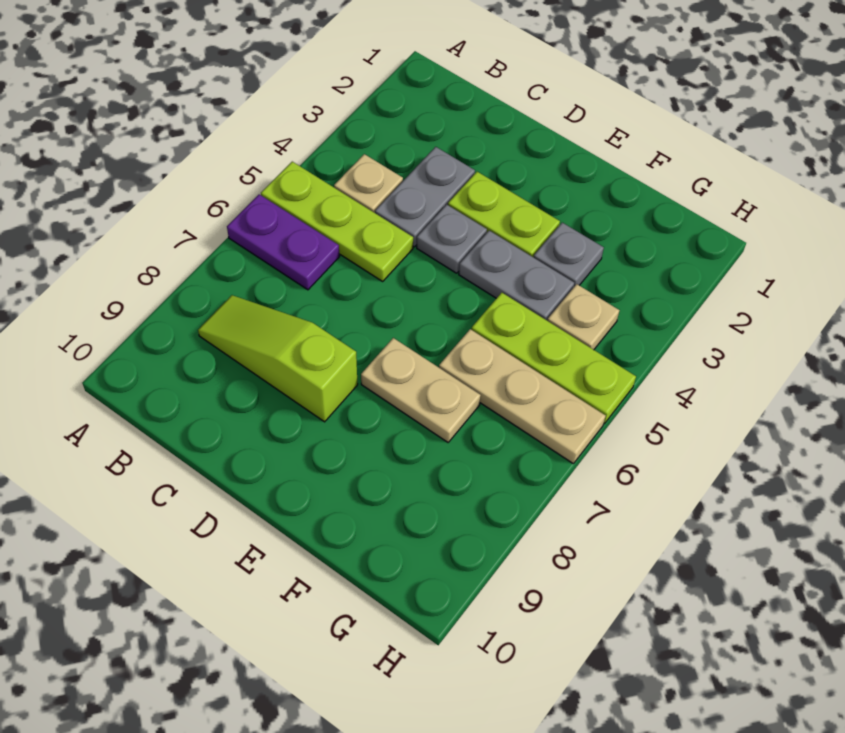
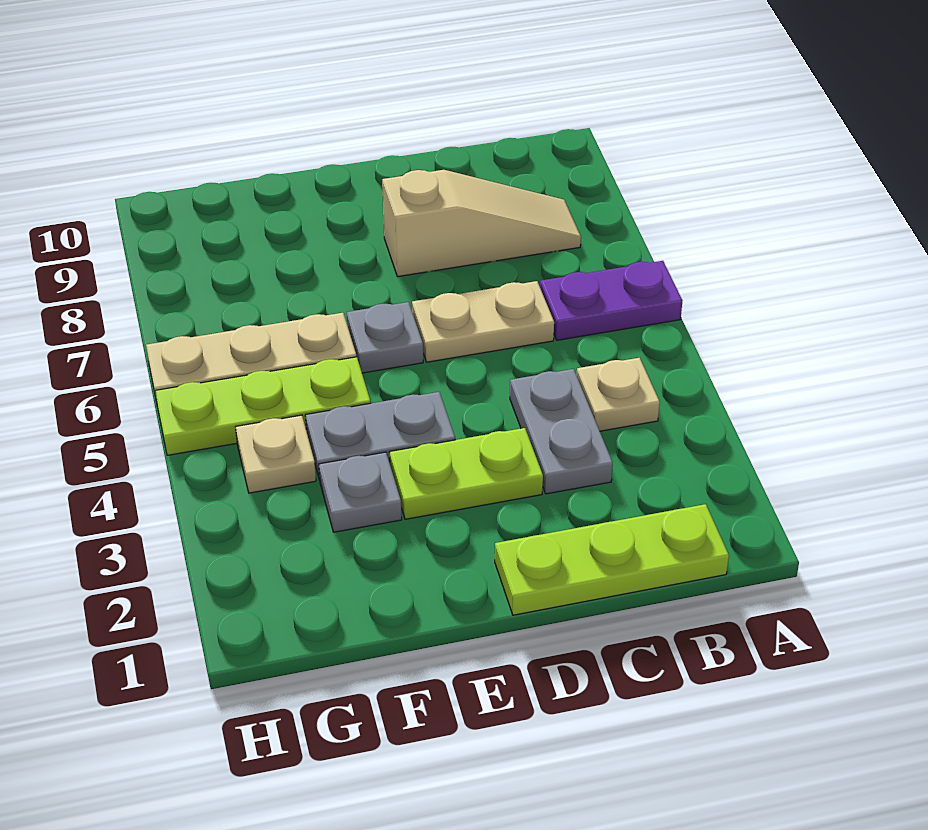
lime plate A5:C5 level 1 -> lime plate B1:D1 level 1
lime slope B8:D8 level 1 top D -> tan slope B8:D8 level 1 top D
grey plate D4 level 1 -> grey plate E6 level 1
tan plate E7:F7 level 1 -> tan plate C6:D6 level 1

